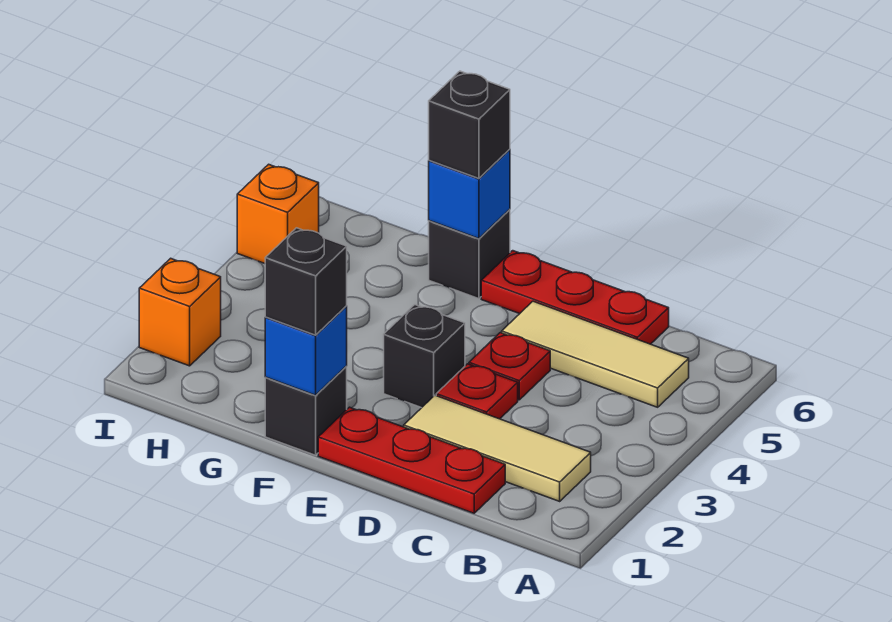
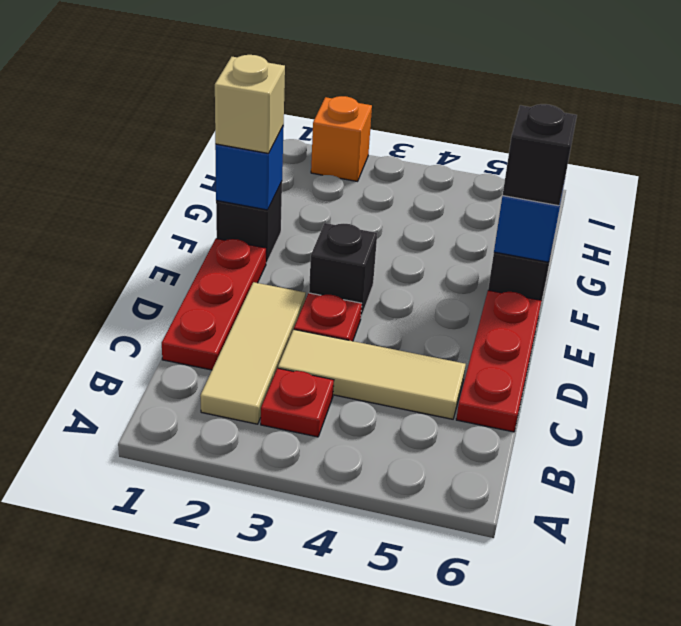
tan tile B5:D5 level 1 -> tan tile C3:C5 level 1
red plate D4 level 1 -> red plate B3 level 1
black brick F1 level 3 -> tan brick F1 level 3
orange brick I5 level 1 -> none

